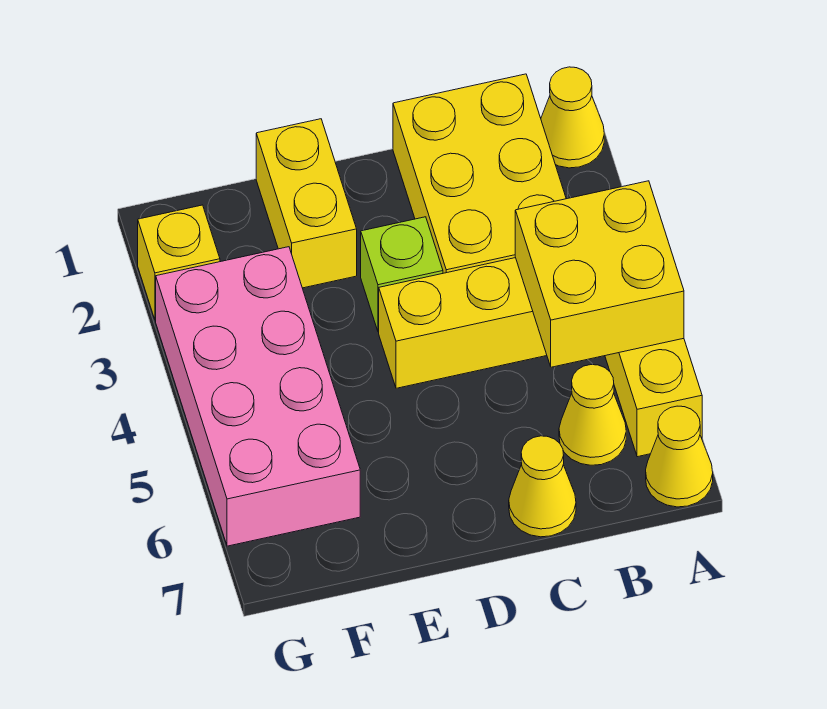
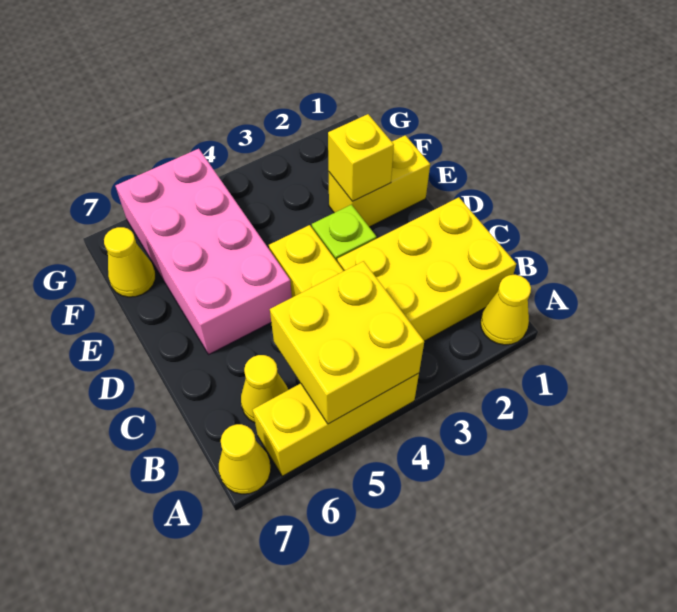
yellow cone C7 level 1 -> yellow cone F7 level 1
pink brick F3:G6 level 1 -> pink brick D5:G6 level 1
yellow brick G2 level 1 -> yellow brick E2 level 2

